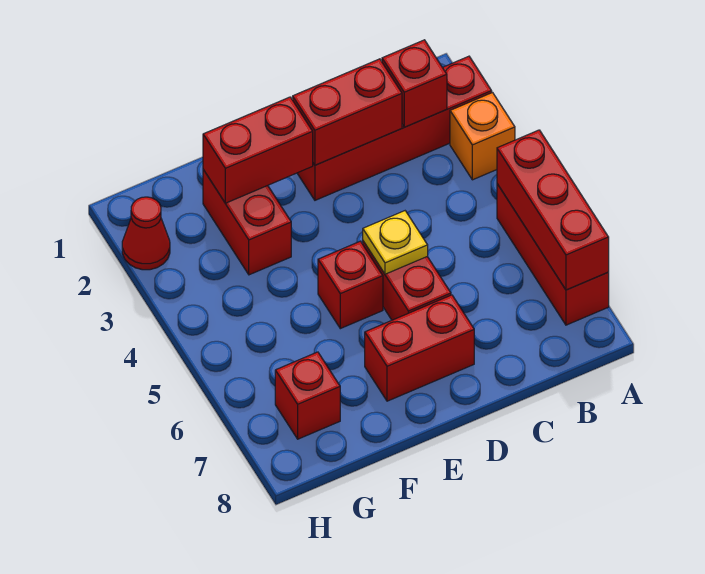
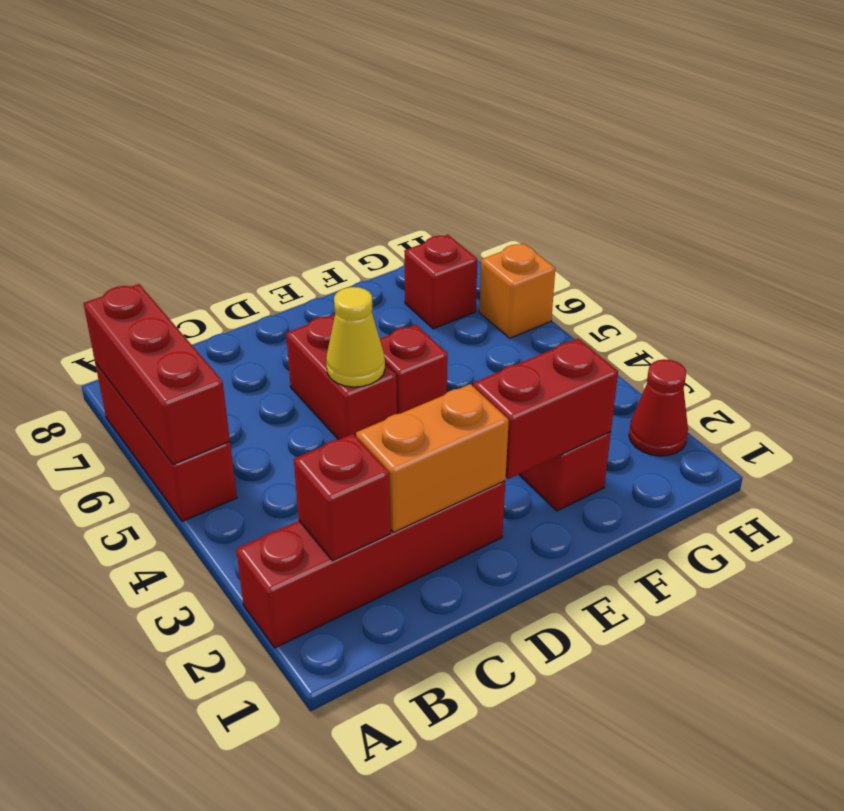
orange brick A3 level 1 -> orange brick H6 level 1
red brick C2:D2 level 2 -> orange brick C2:D2 level 2
yellow plate D5 level 2 -> yellow cone D5 level 2
red brick D7:E7 level 1 -> none

